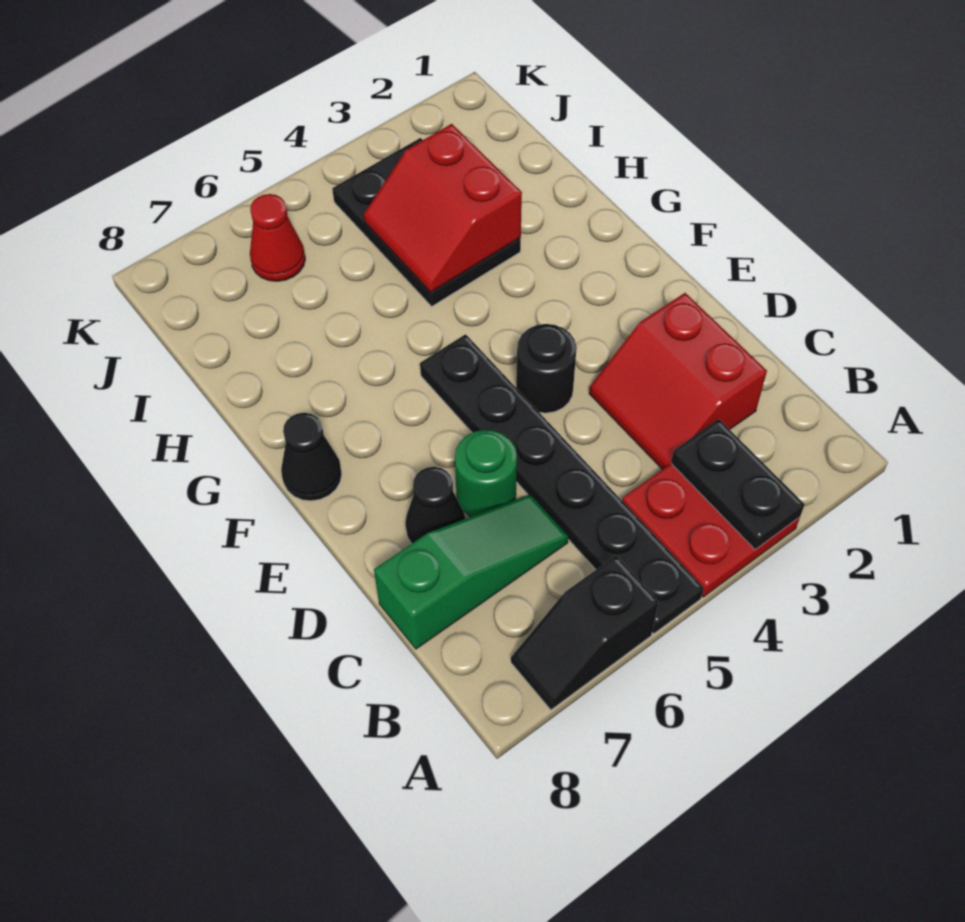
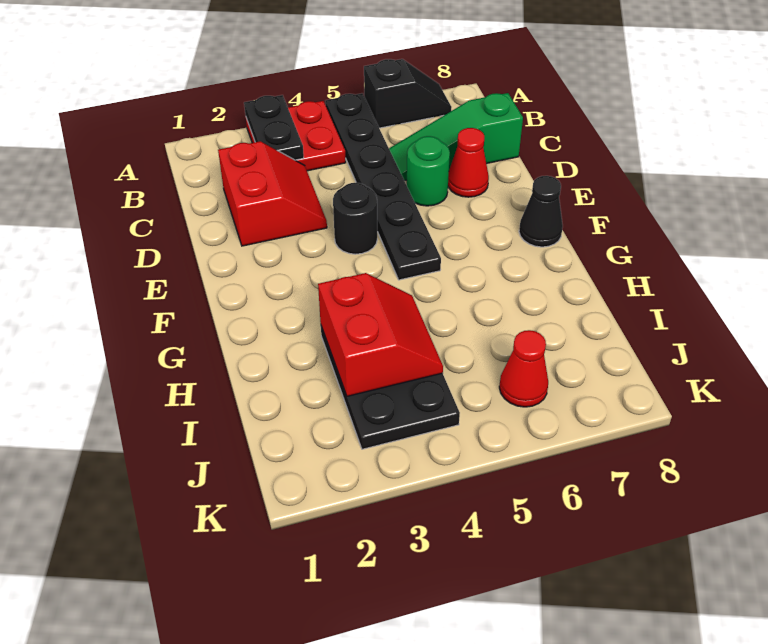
black cone D7 level 1 -> red cone D7 level 1

